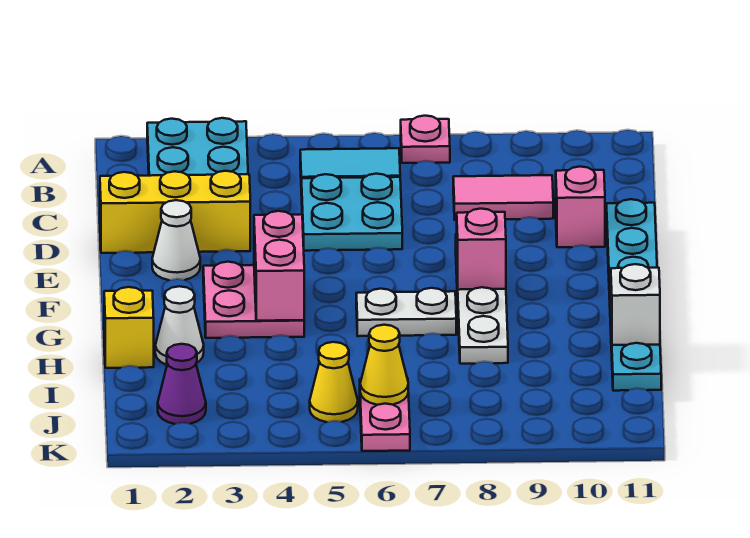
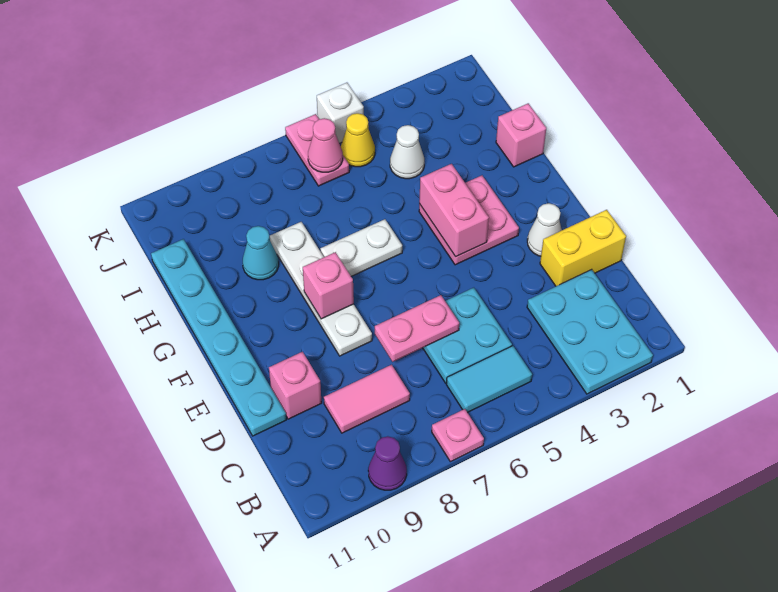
yellow brick D1:D3 level 1 -> yellow brick D1:D2 level 1
none -> pink plate D6:D7 level 2
yellow brick H1 level 1 -> pink brick H1 level 1
white cone H2 level 1 -> white cone I4 level 1
none -> cyan cone H9 level 1
white brick H11 level 2 -> white brick K5 level 1
purple cone J2 level 1 -> purple cone A9 level 1
yellow cone J6 level 2 -> pink cone J6 level 2

